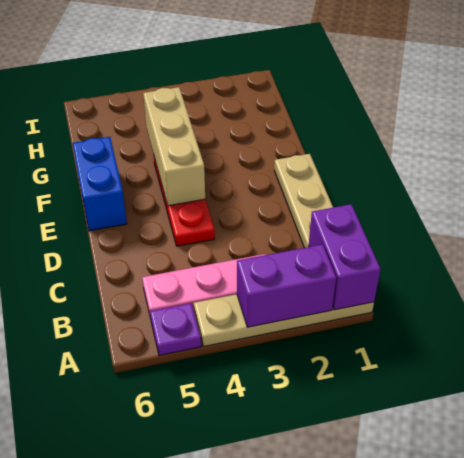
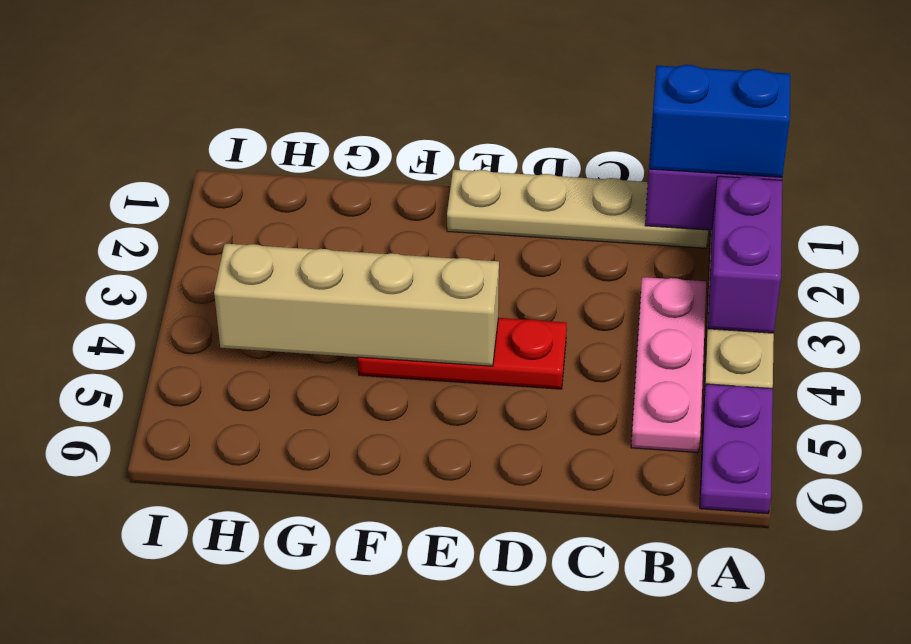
purple plate A5 level 1 -> purple plate A5:A6 level 1
tan brick E4:G4 level 2 -> tan brick E4:H4 level 2
blue brick E6:F6 level 1 -> blue brick A1:B1 level 3

